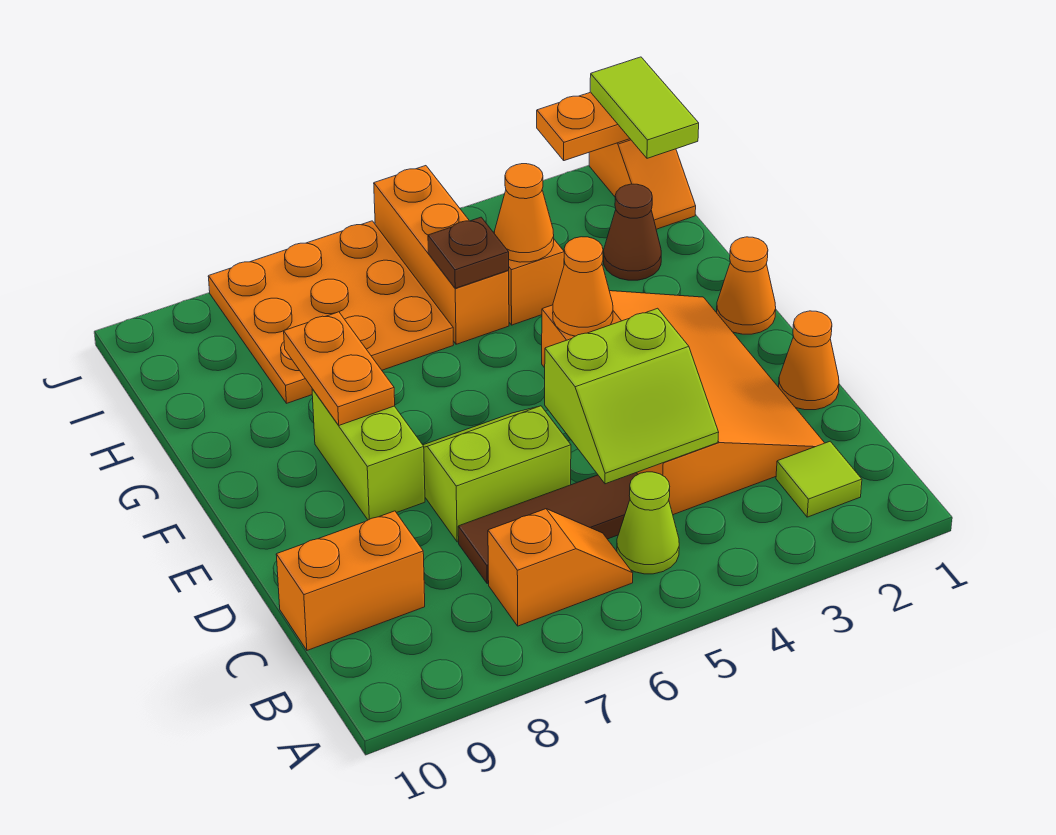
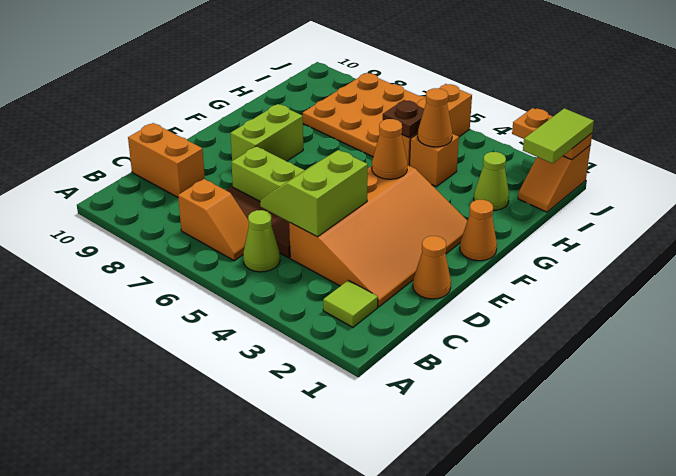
lime slope C4:D5 level 2 top D -> lime slope C4:D5 level 2 top 4
orange plate F8:G8 level 2 -> none
brown cone H2 level 1 -> lime cone H2 level 1

